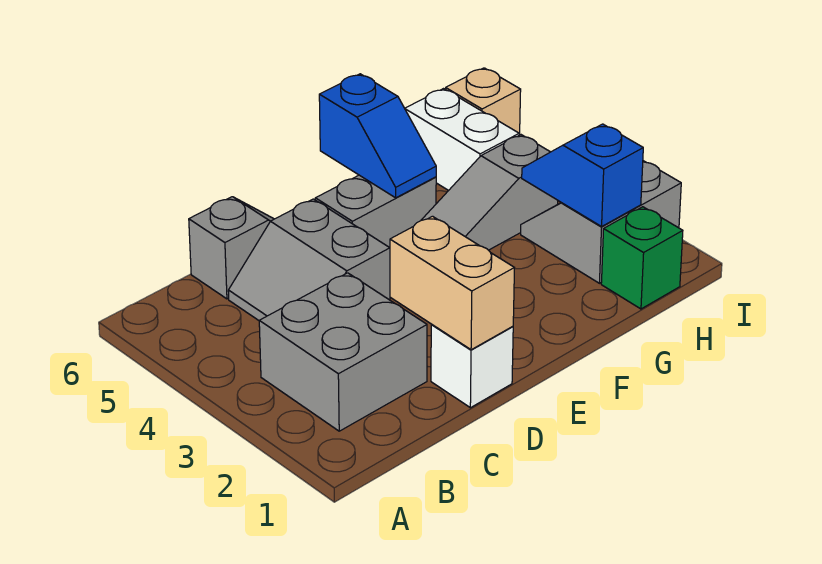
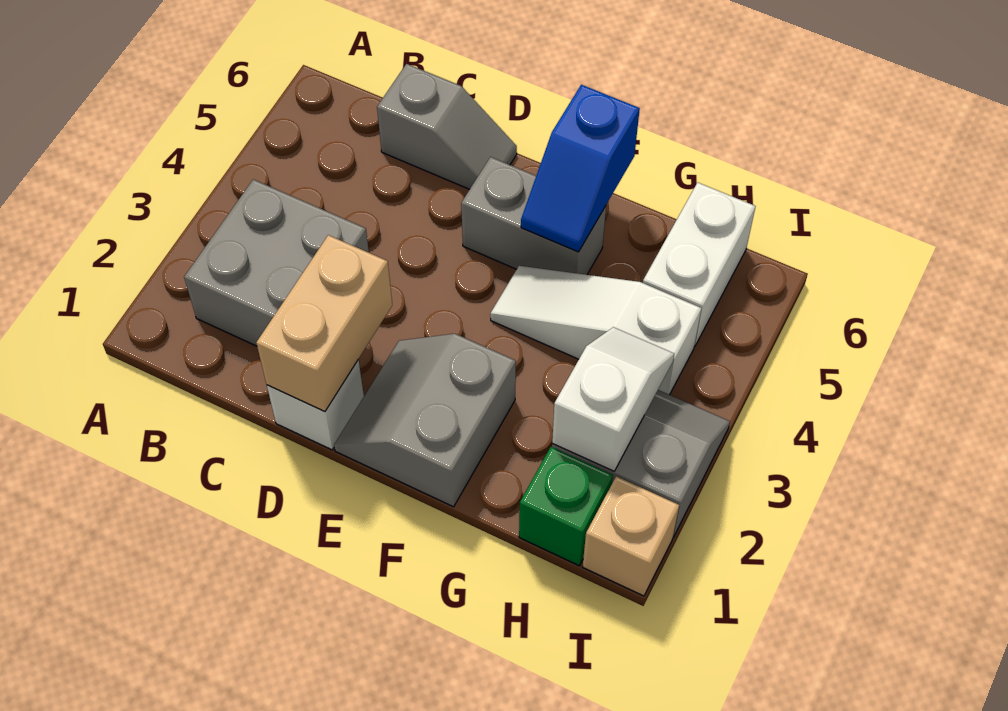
grey slope C4:D5 level 1 top D -> grey slope E1:F2 level 1 top F
grey slope F4:H4 level 1 top H -> white slope F4:H4 level 1 top H
blue slope H2:H3 level 2 top 2 -> white slope H2:H3 level 2 top 2
tan brick I6 level 1 -> tan brick I1 level 1

